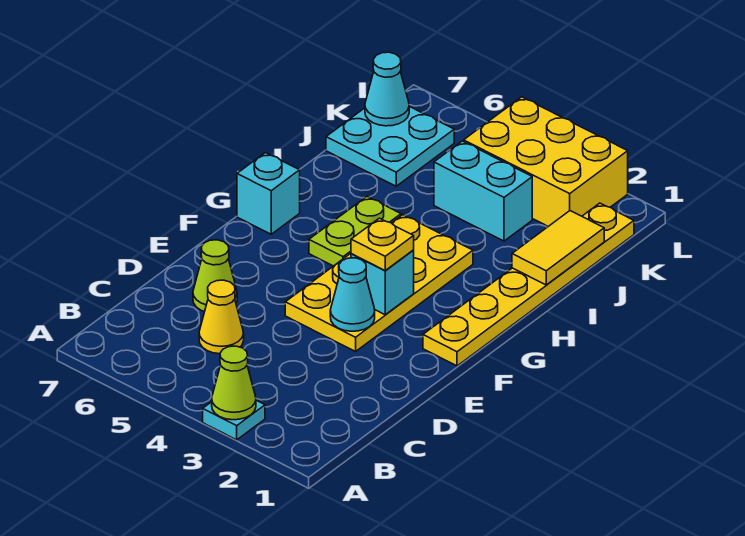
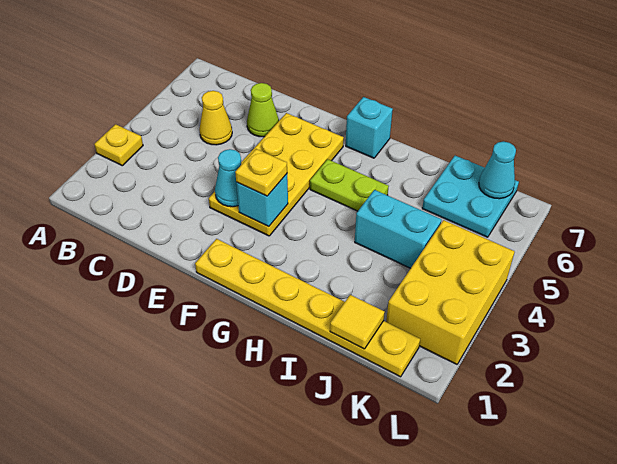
cyan plate A3 level 1 -> yellow plate A3 level 1
lime cone A3 level 2 -> none
yellow plate E3:H4 level 1 -> yellow plate E3:F6 level 1
yellow tile I1:J1 level 2 -> yellow tile J1 level 2
cyan brick J3:J4 level 1 -> cyan brick I4:J4 level 1

